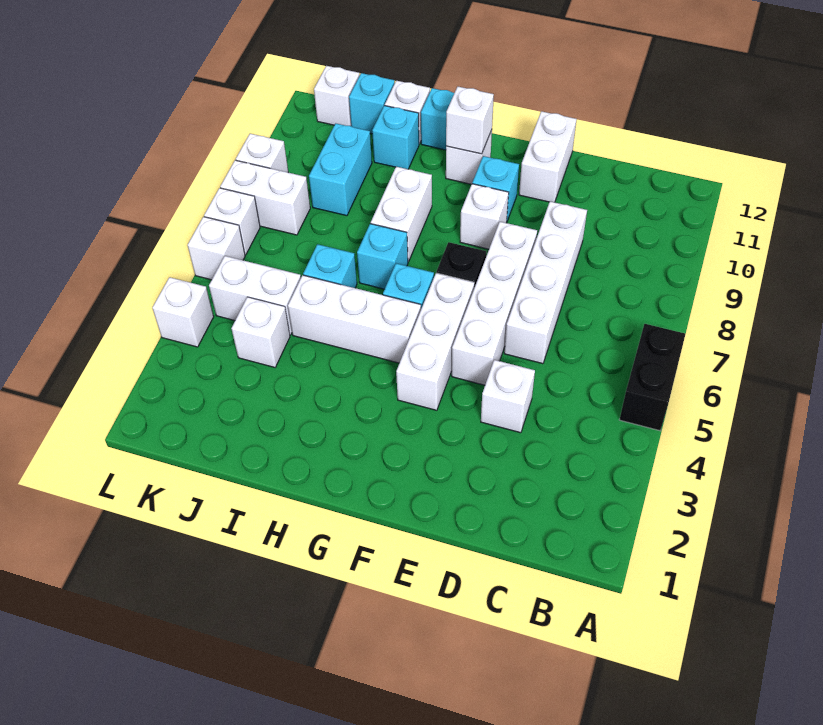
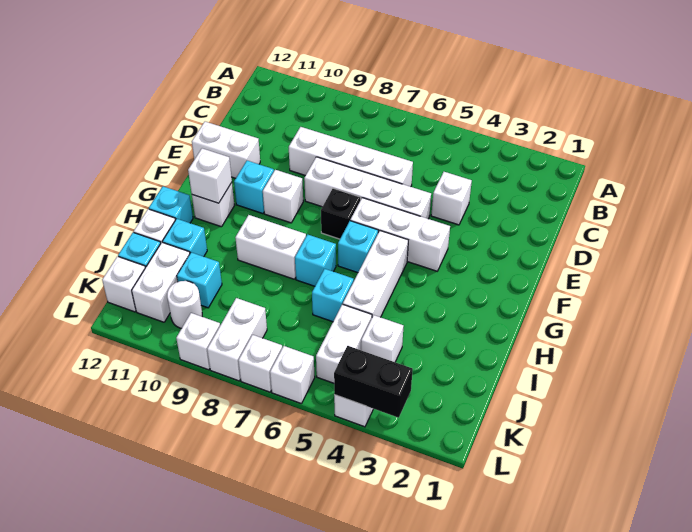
black brick A5:A6 level 1 -> black brick L3:L4 level 2
cyan brick J9:J10 level 1 -> cyan brick J10 level 1
none -> white brick J11:K11 level 1
none -> white round brick K10 level 1

